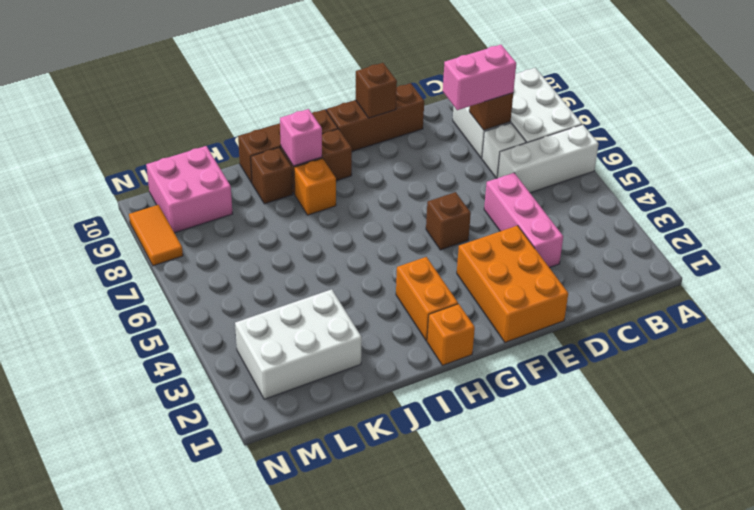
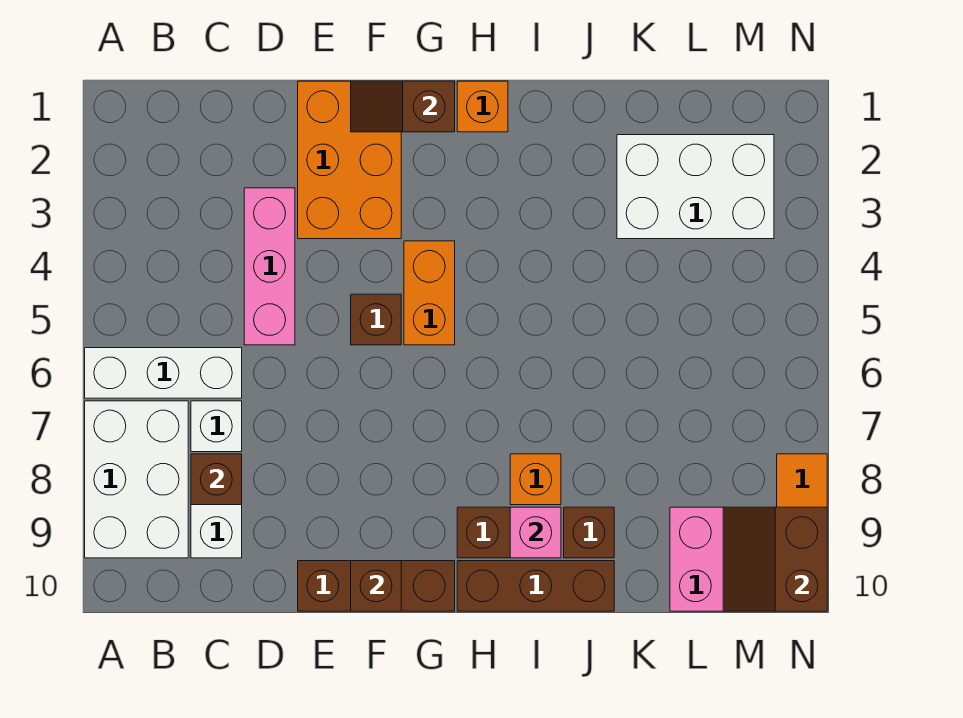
pink brick C8:D8 level 3 -> none
none -> brown slope F1:G1 level 2 top G
orange brick H2:H3 level 1 -> orange brick G4:G5 level 1
none -> brown slope M9:N10 level 2 top N

